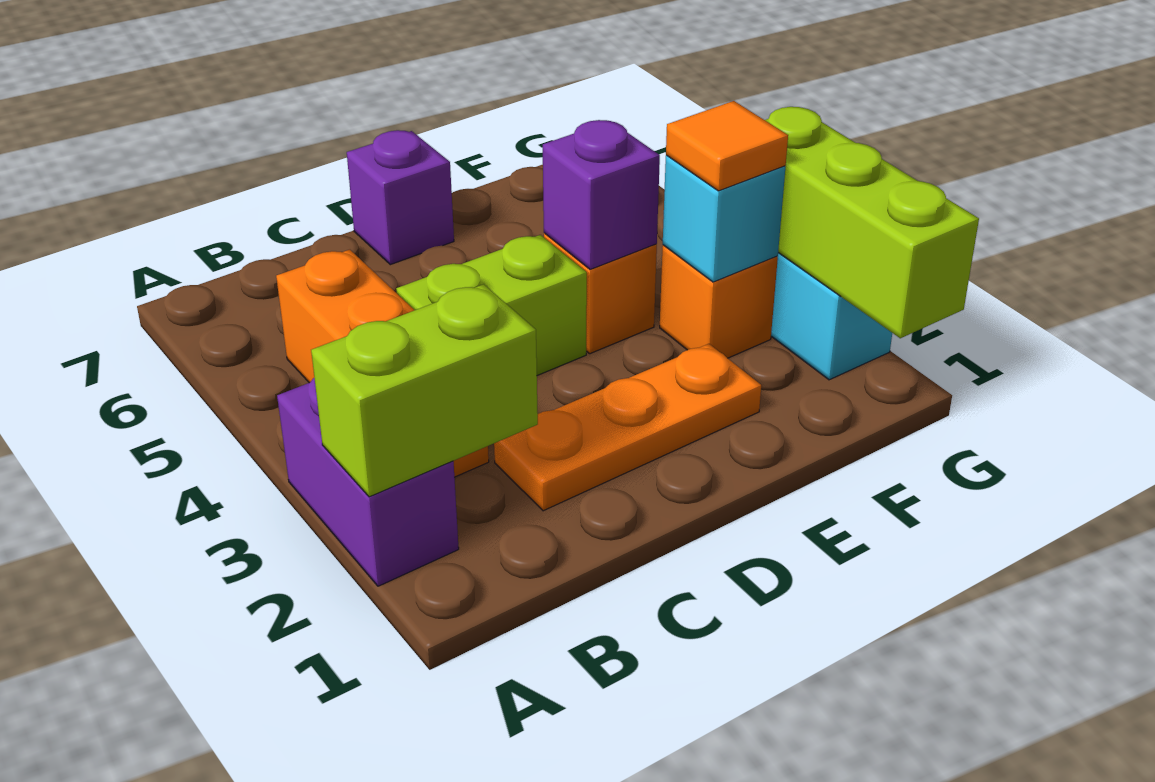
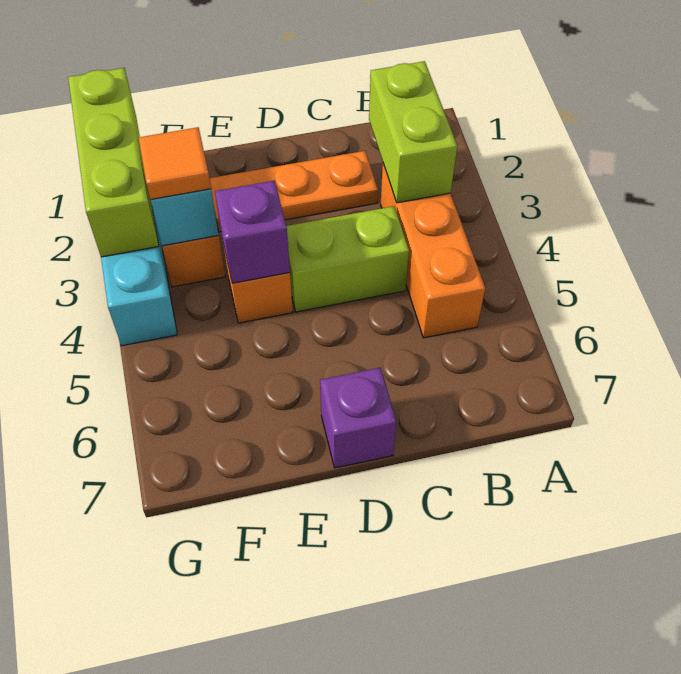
purple brick A2:A3 level 1 -> none
lime brick A2:B2 level 2 -> lime brick B2:B3 level 2

